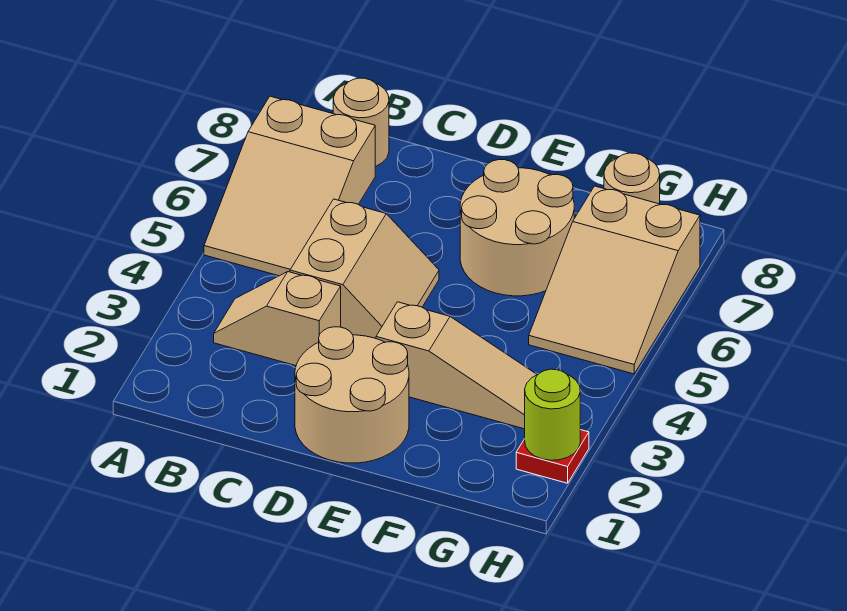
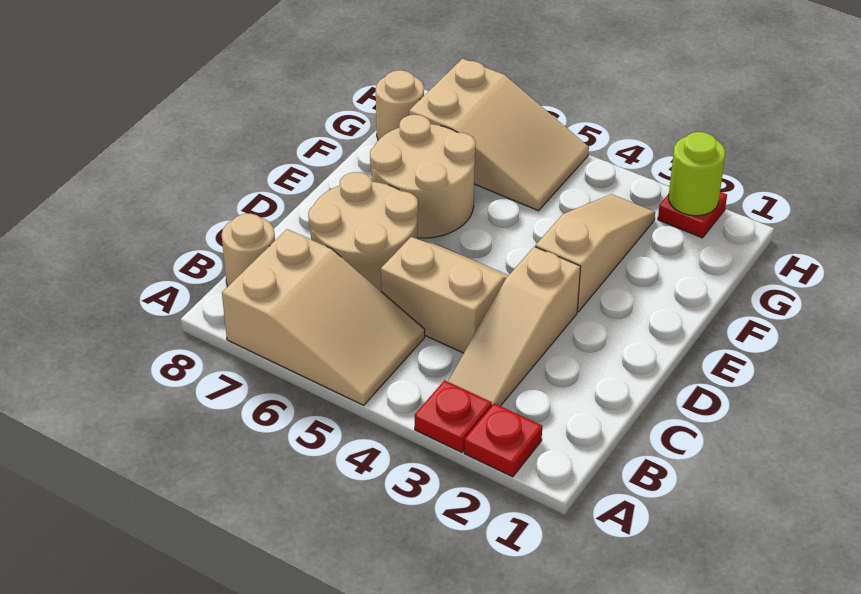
none -> red plate A2 level 1
none -> red plate A3 level 1
tan slope B3:C3 level 1 top C -> tan slope B3:D3 level 1 top D
tan round brick D1:E2 level 1 -> tan round brick C6:D7 level 1

